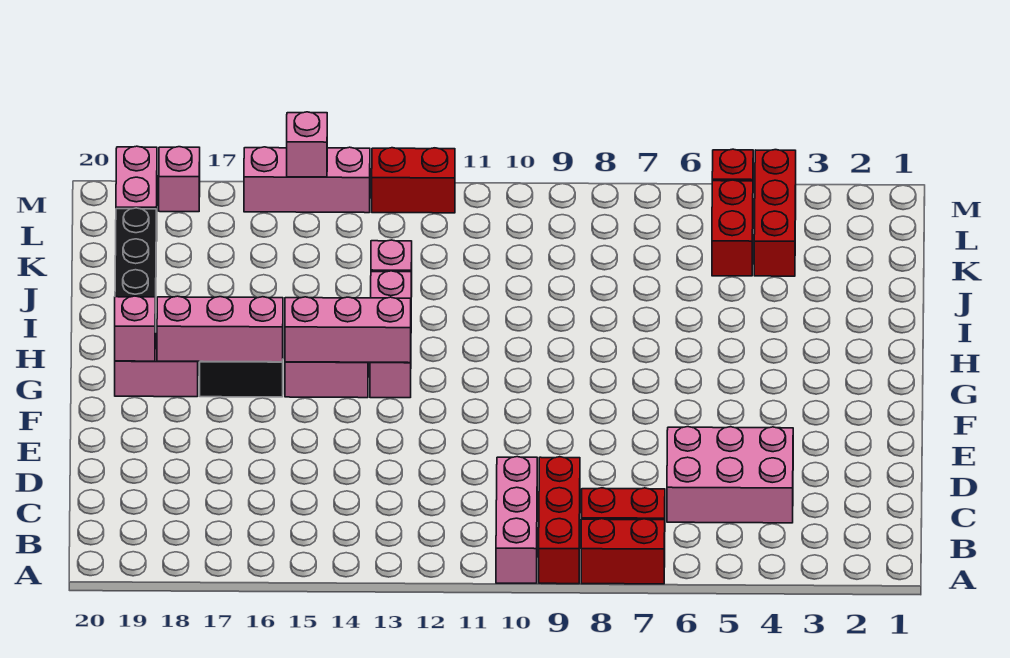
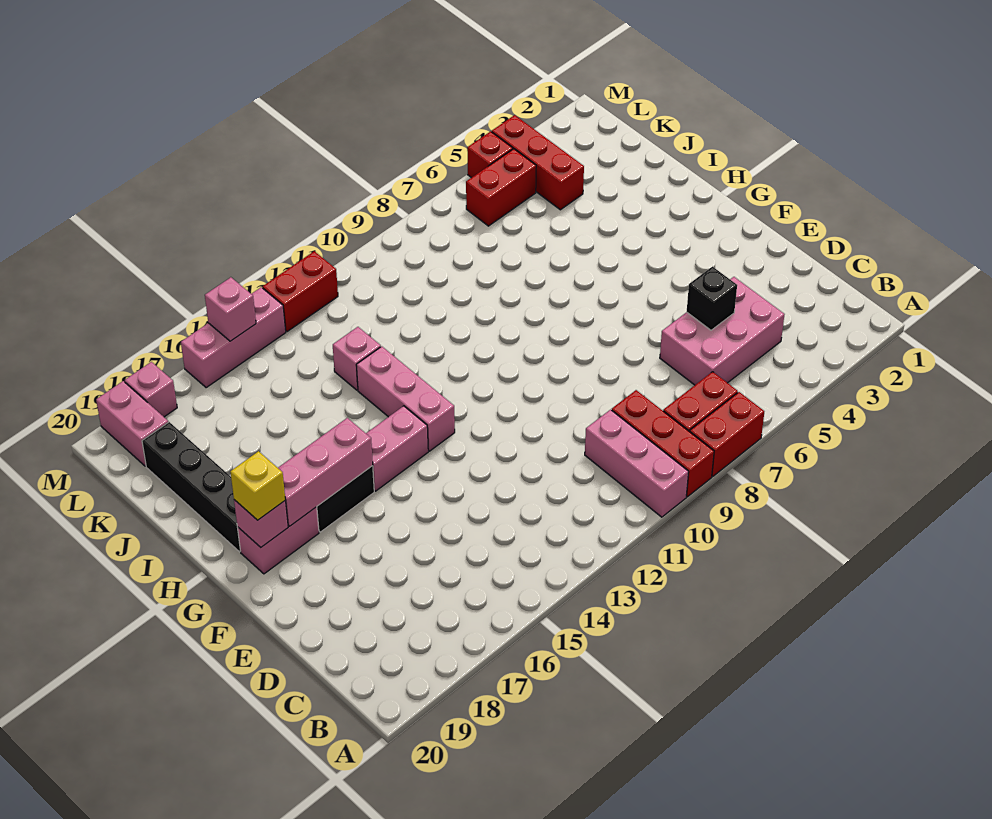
none -> black brick D5 level 2
pink brick G13:G15 level 2 -> none
none -> yellow brick G19 level 3
red brick K5:L5 level 1 -> red brick L5:L6 level 1

